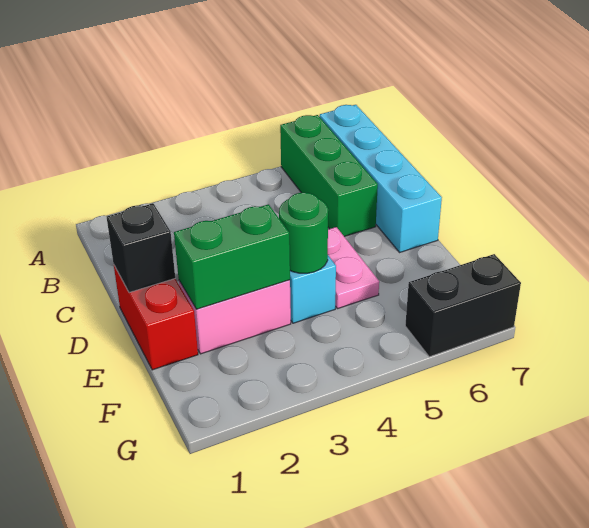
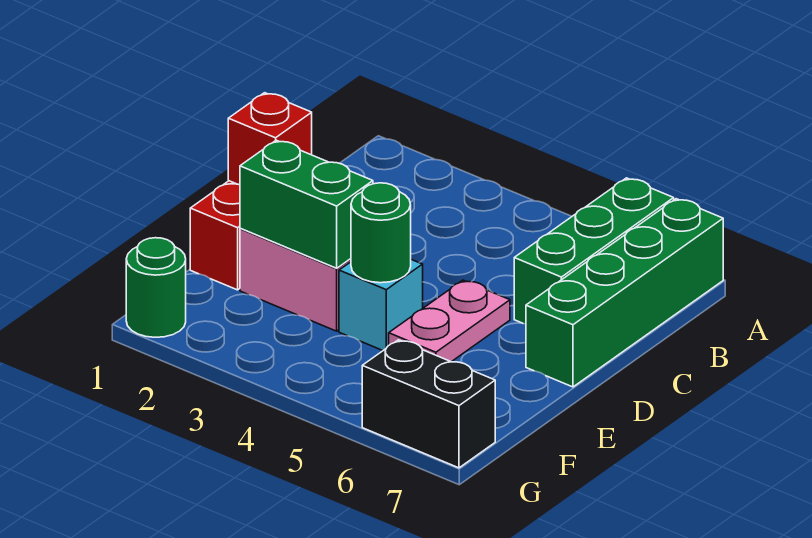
cyan brick A7:D7 level 1 -> green brick A7:D7 level 1
black brick D1 level 2 -> red brick D1 level 2
none -> green round brick G1 level 1

